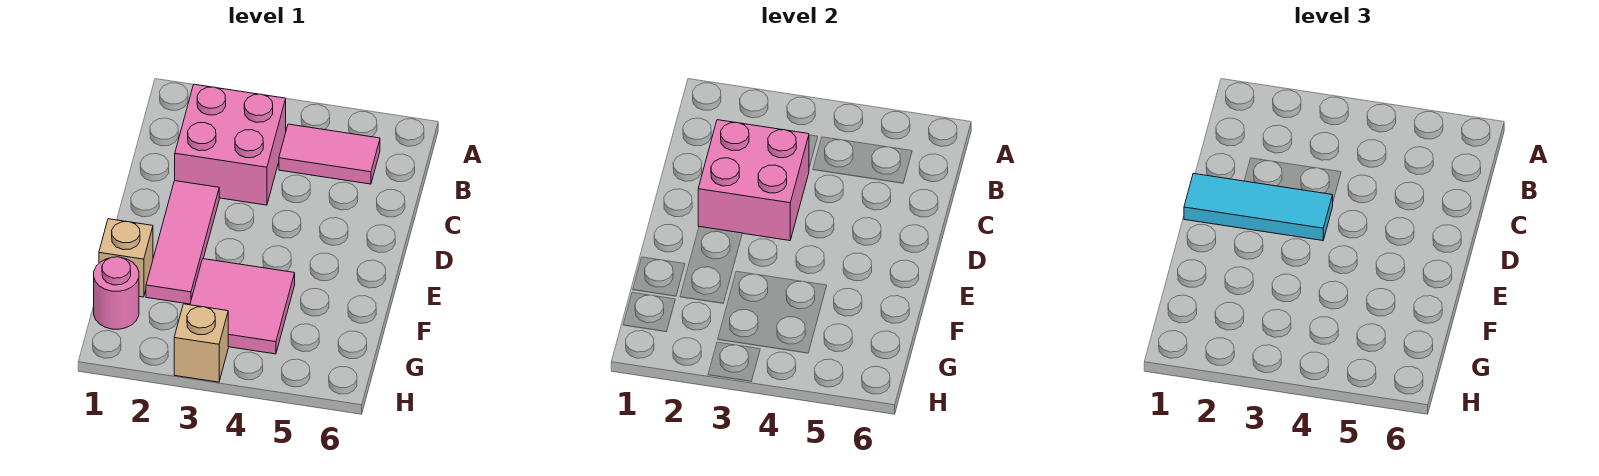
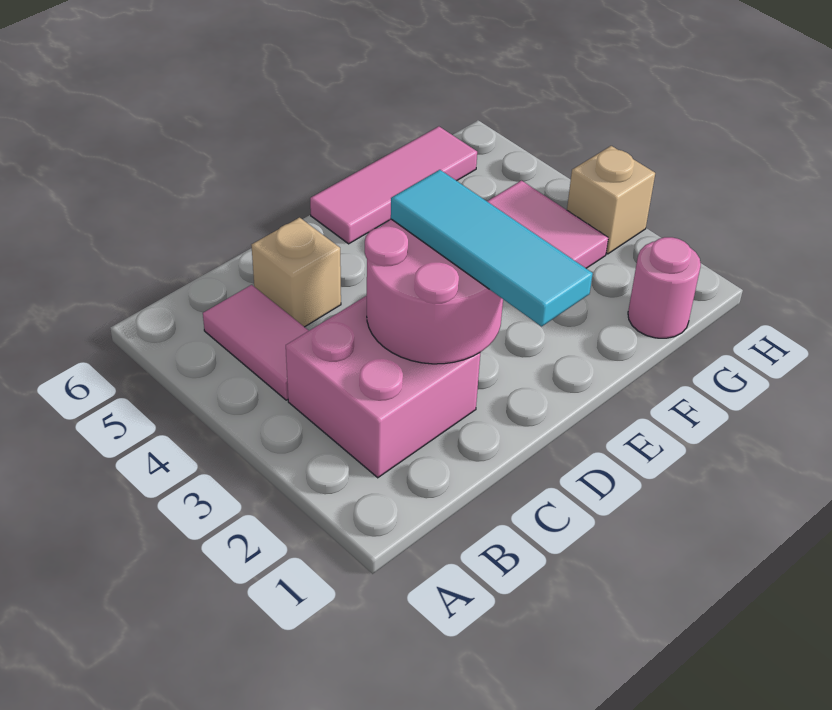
pink brick C2:D3 level 2 -> pink round brick C2:D3 level 2
pink tile D2:F2 level 1 -> pink tile E6:G6 level 1
tan brick F1 level 1 -> tan brick C5 level 1

